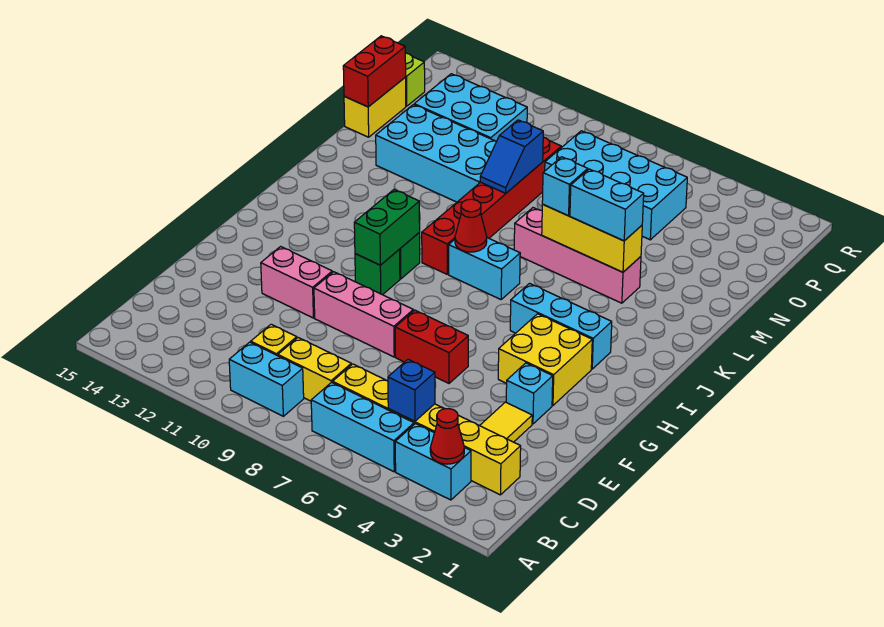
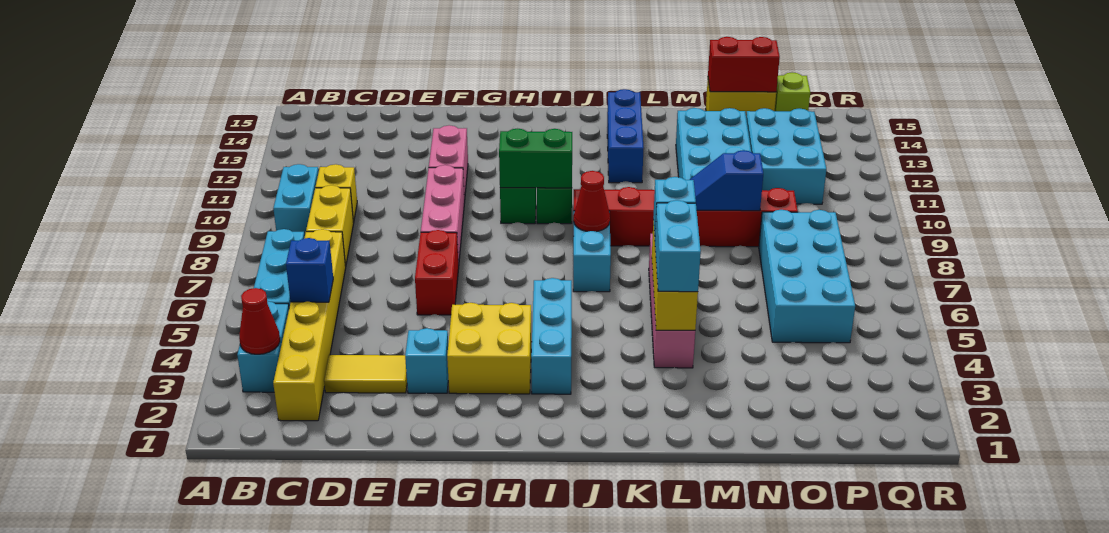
none -> blue brick K12:K14 level 1

